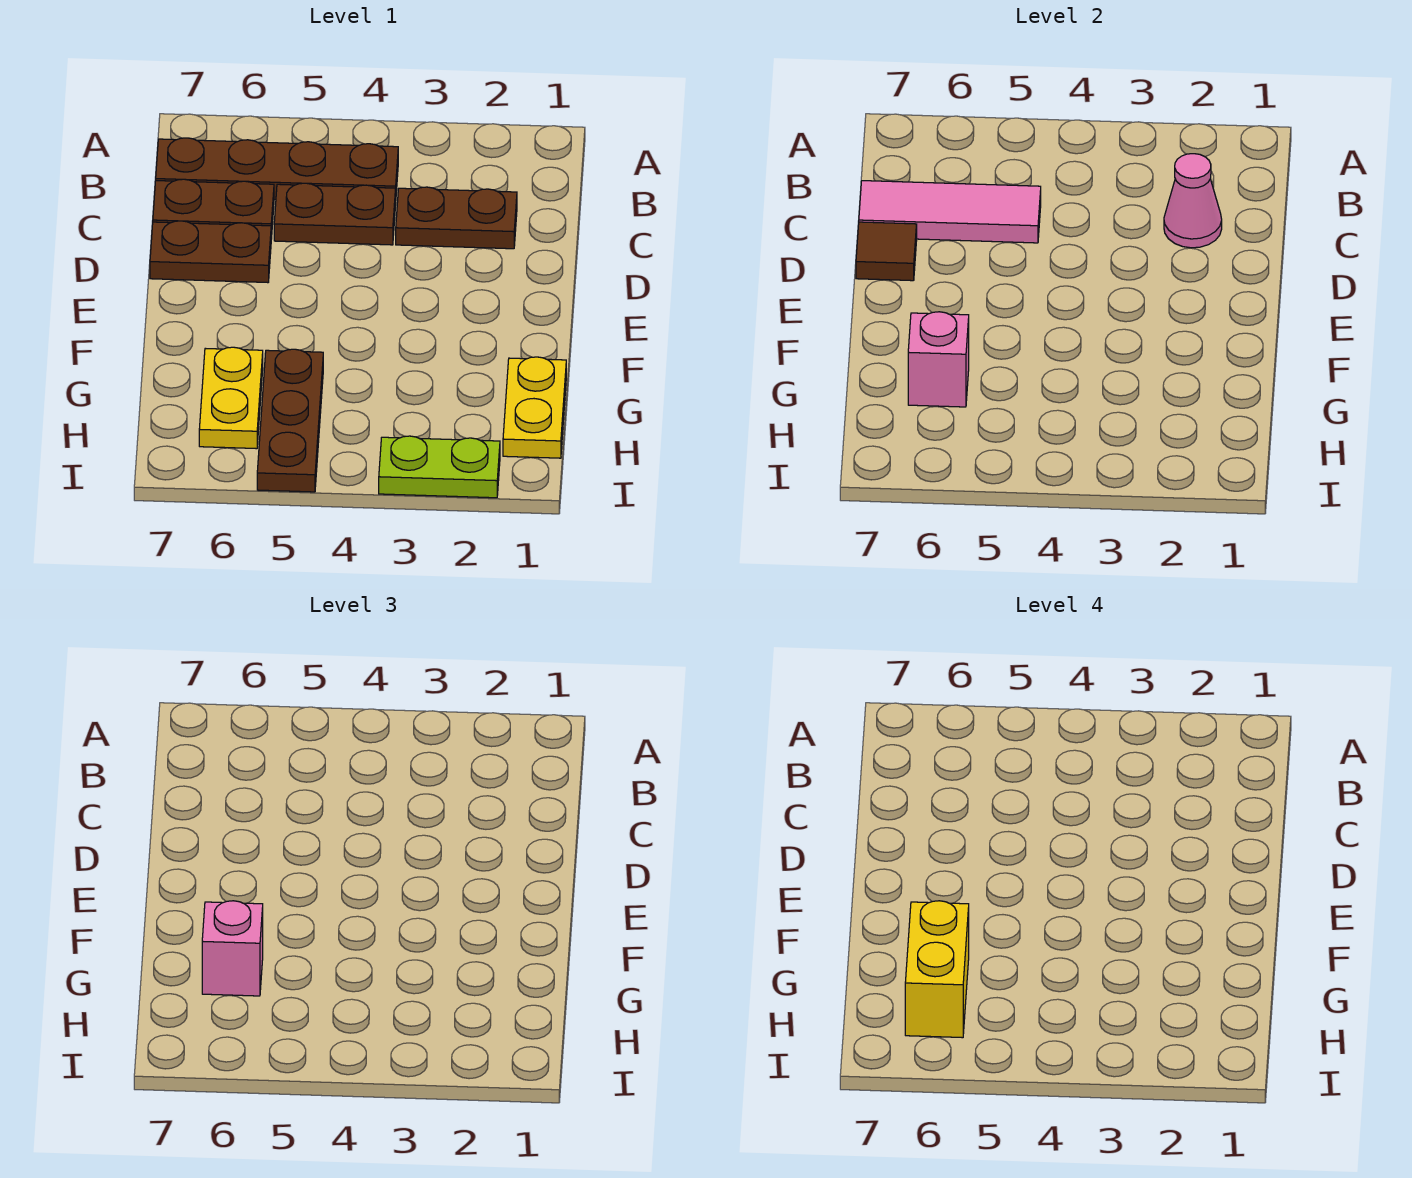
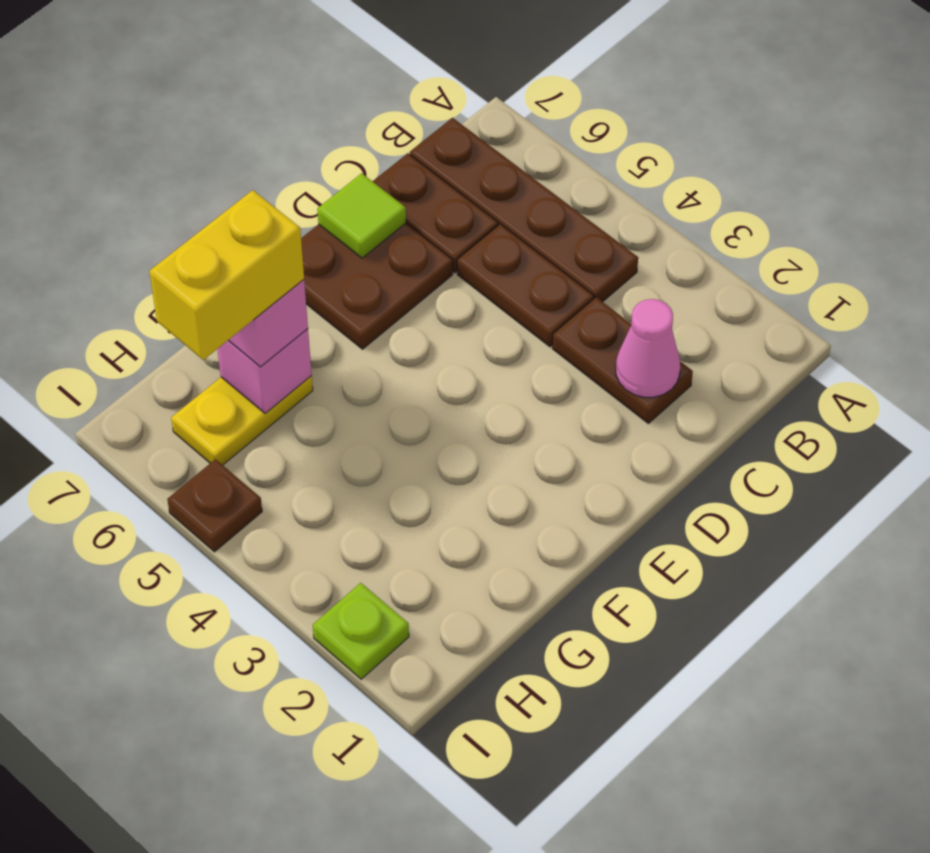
pink tile C5:C7 level 2 -> none
brown plate D6:D7 level 1 -> brown plate D6:E7 level 1
brown tile D7 level 2 -> lime tile D7 level 2
yellow plate G1:H1 level 1 -> none
brown plate G5:I5 level 1 -> brown plate I5 level 1
lime plate I2:I3 level 1 -> lime plate I2 level 1

